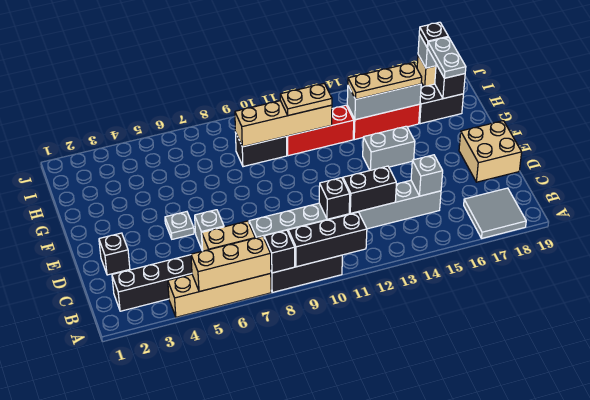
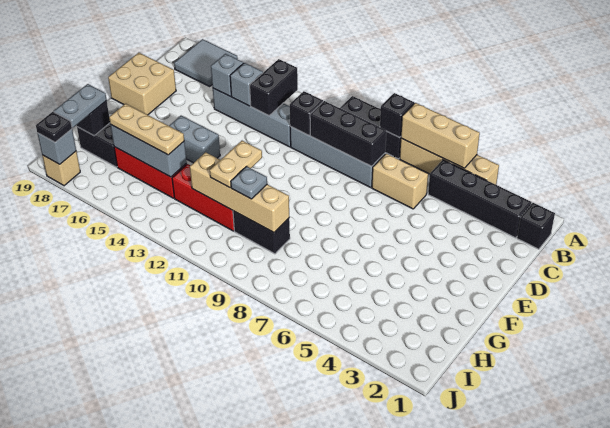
black brick A9:A11 level 2 -> black brick C8:C10 level 2
black brick C12:C13 level 2 -> black brick B13:C13 level 2
black brick D2 level 1 -> black brick B1 level 1
grey brick D6 level 1 -> grey brick C14 level 2
grey plate E5 level 1 -> grey plate H10 level 3
tan plate H11:H12 level 3 -> tan plate G11:H11 level 3

